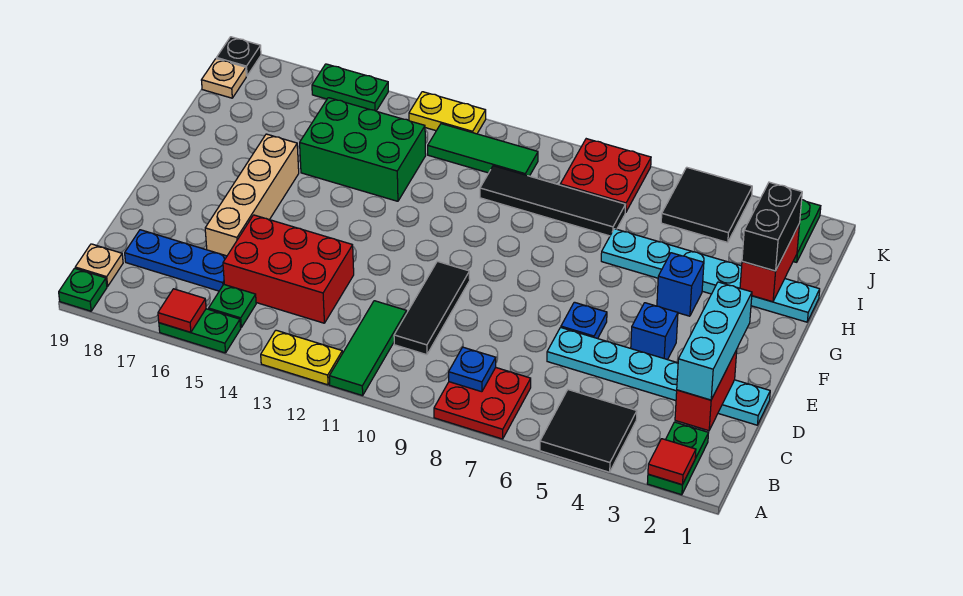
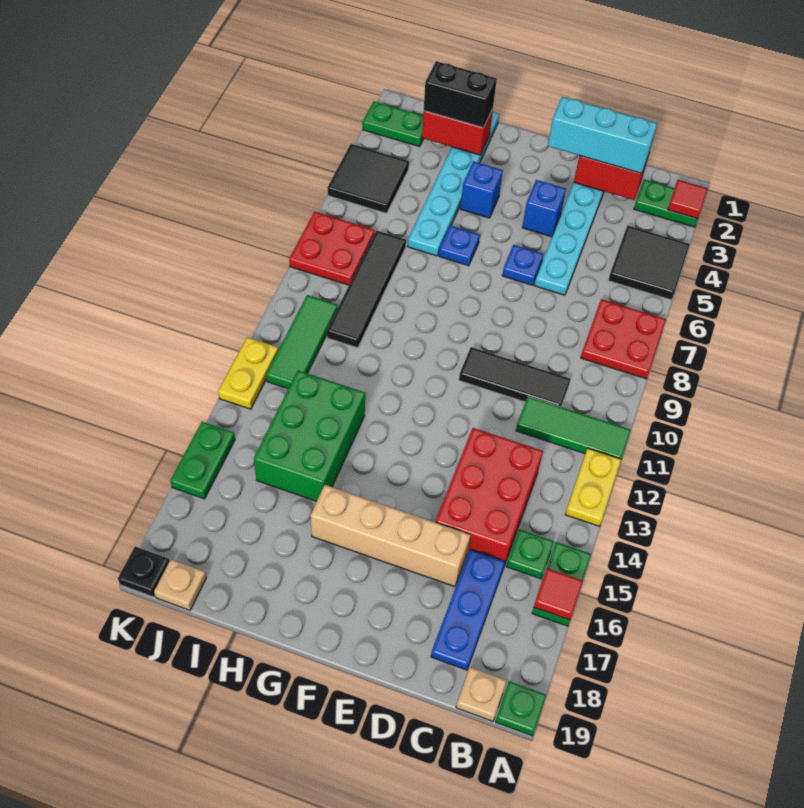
blue plate B8 level 2 -> blue plate G6 level 1

